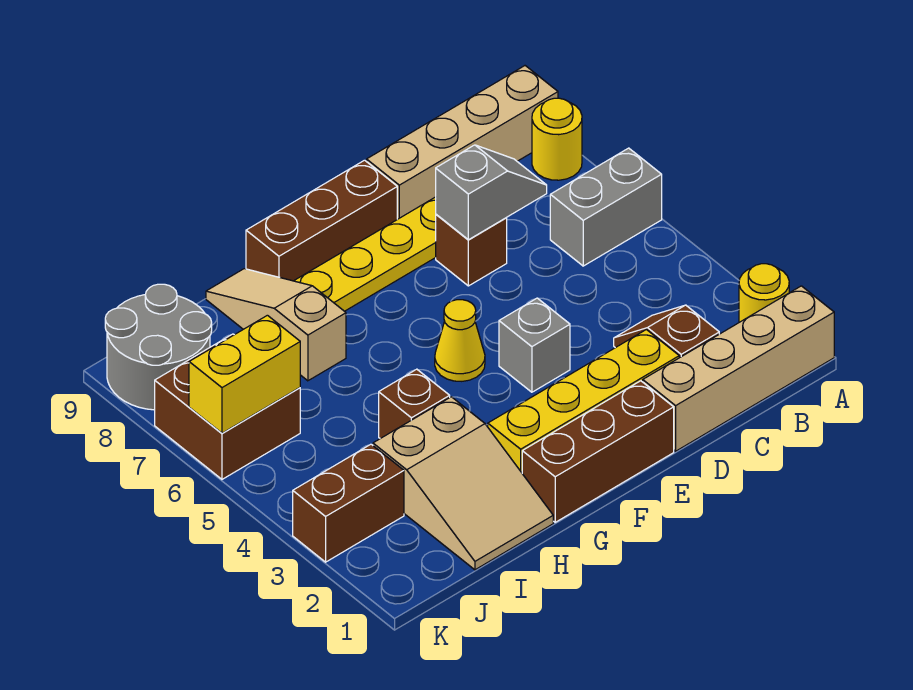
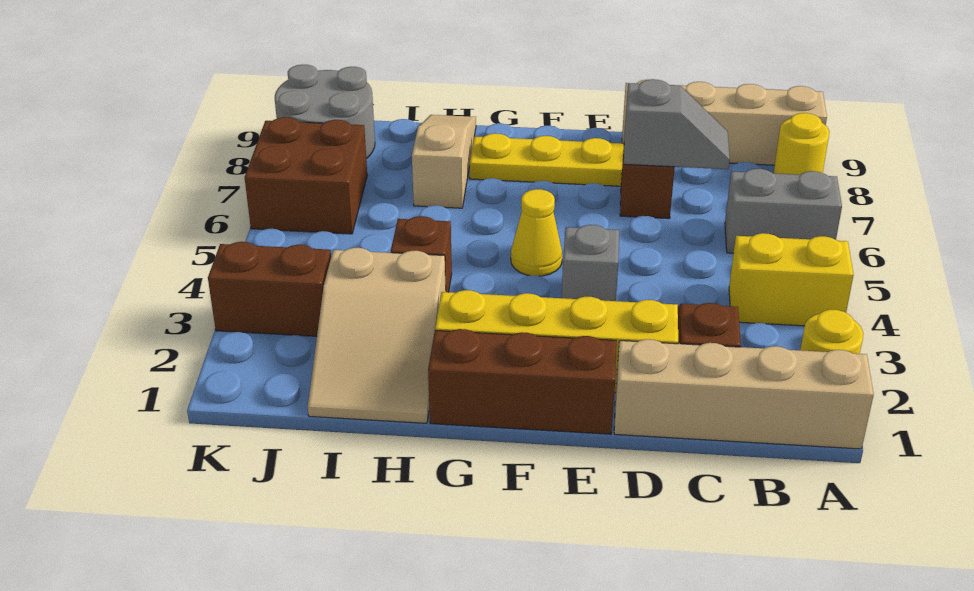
brown brick E9:G9 level 1 -> none
yellow brick J6:K6 level 2 -> yellow brick A4:B4 level 1

